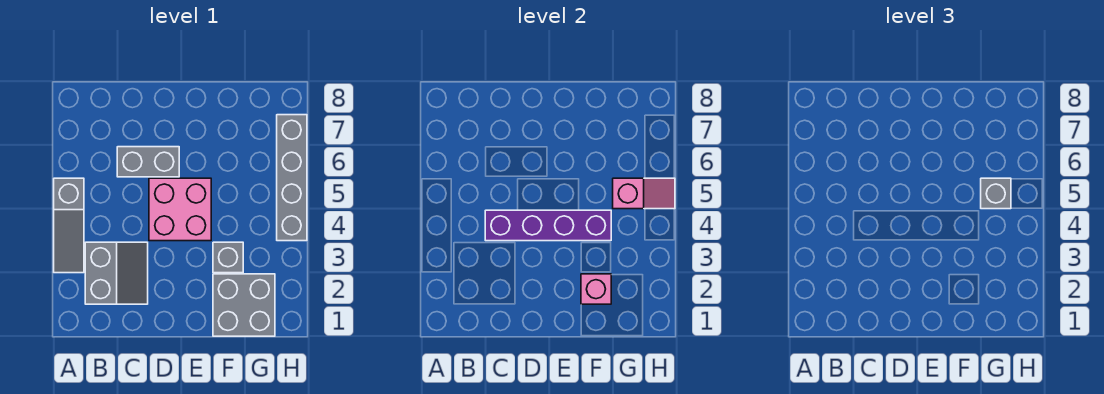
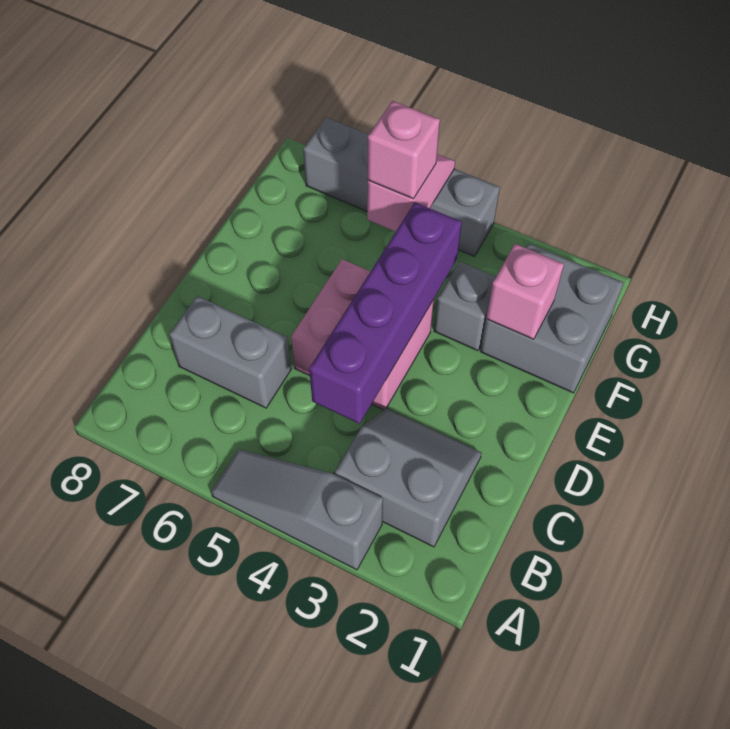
grey slope A3:A5 level 1 top 5 -> grey slope A3:A5 level 1 top 3
grey brick C6:D6 level 1 -> grey brick C6:C7 level 1
grey brick G5 level 3 -> pink brick G5 level 3

